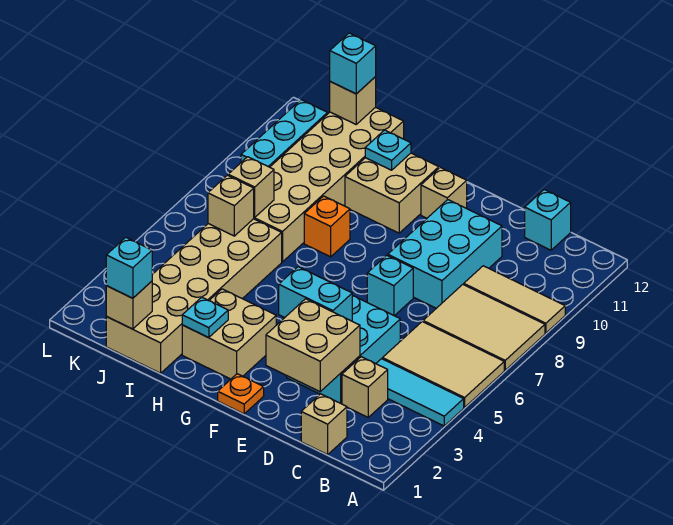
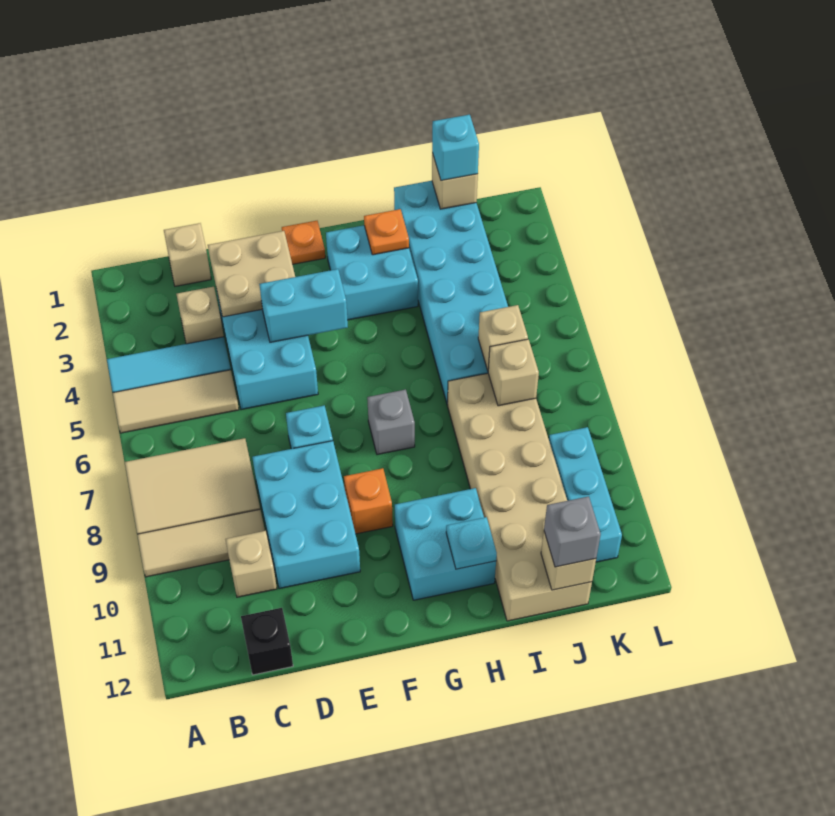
tan tile A5:C6 level 1 -> tan tile A5:C5 level 1
cyan brick C12 level 1 -> black brick C12 level 1
tan brick D2:E3 level 2 -> tan plate D2:E3 level 2
tan brick F11 level 1 -> tan brick C10 level 1
tan brick G2:H3 level 1 -> cyan brick G2:H3 level 1
none -> grey brick G7 level 1
tan brick G10:H11 level 1 -> cyan brick G10:H11 level 1
cyan plate H2 level 2 -> orange plate H2 level 2
orange brick H8 level 1 -> orange brick F9 level 1
tan brick I1:J6 level 1 -> cyan brick I1:J6 level 1
cyan brick J12 level 3 -> grey brick J12 level 3

